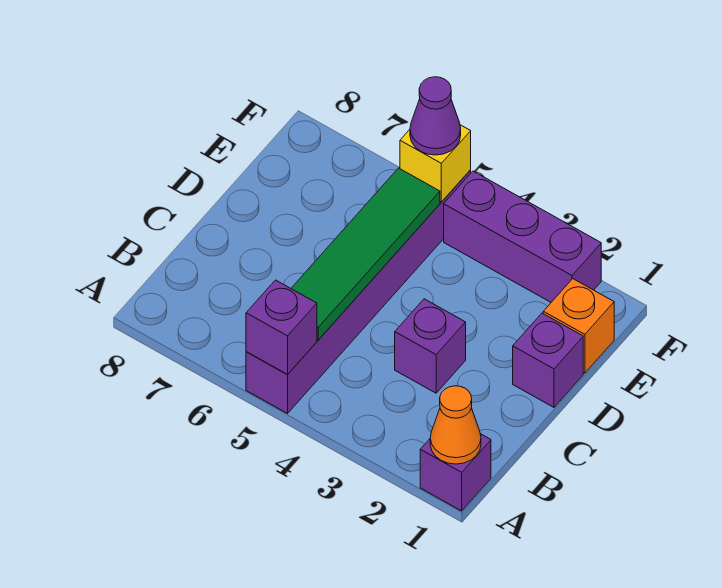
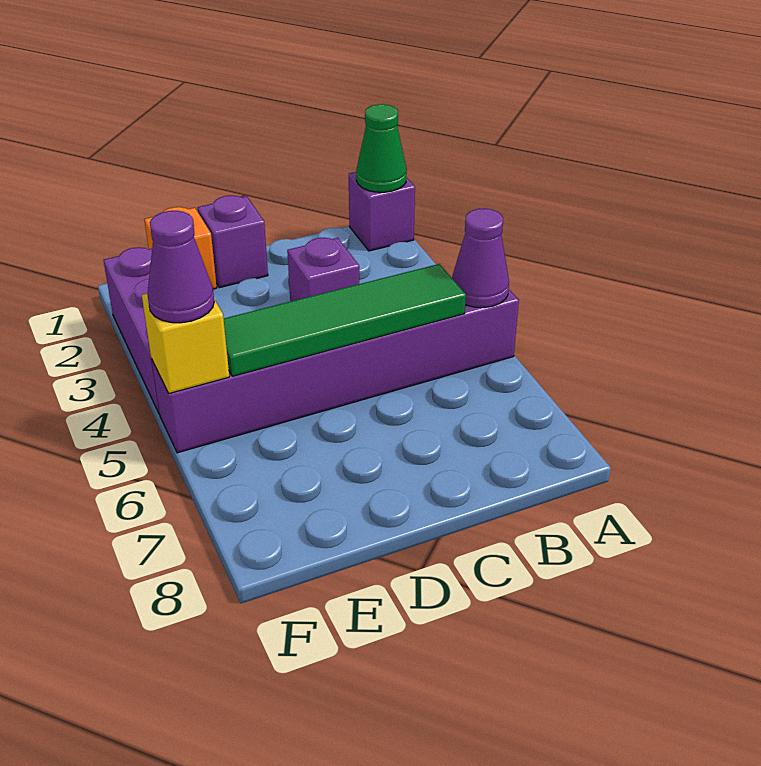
orange cone A1 level 2 -> green cone A1 level 2
purple brick A5 level 2 -> purple cone A5 level 2

